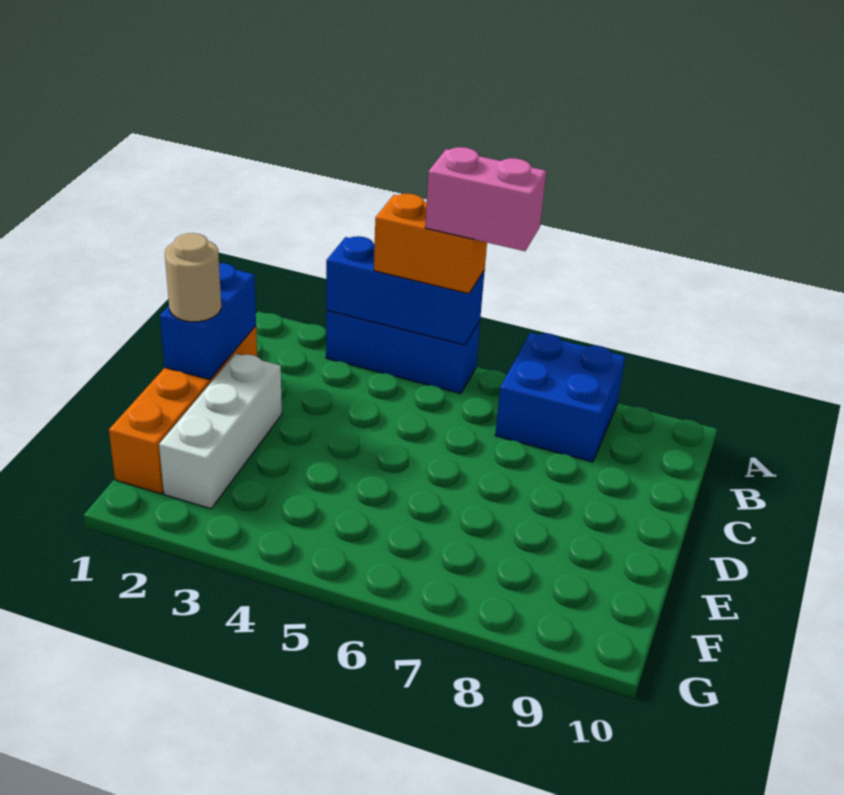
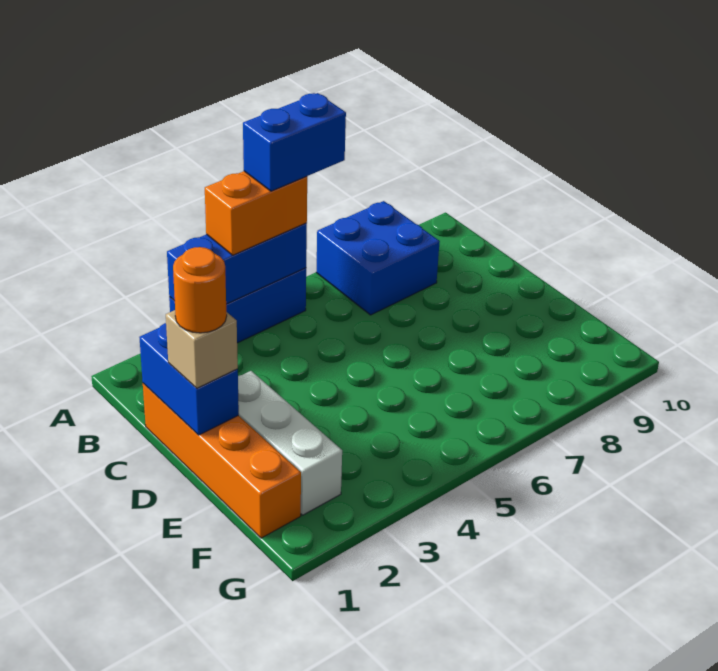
pink brick A5:A6 level 4 -> blue brick A5:A6 level 4
tan round brick D1 level 3 -> tan brick D1 level 3
none -> orange round brick D1 level 4

